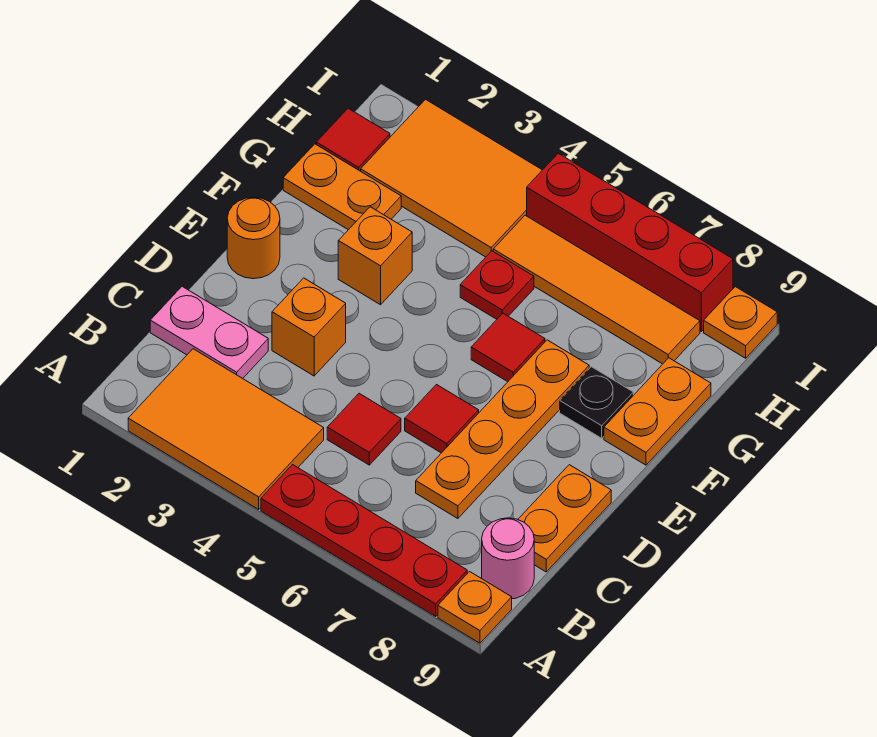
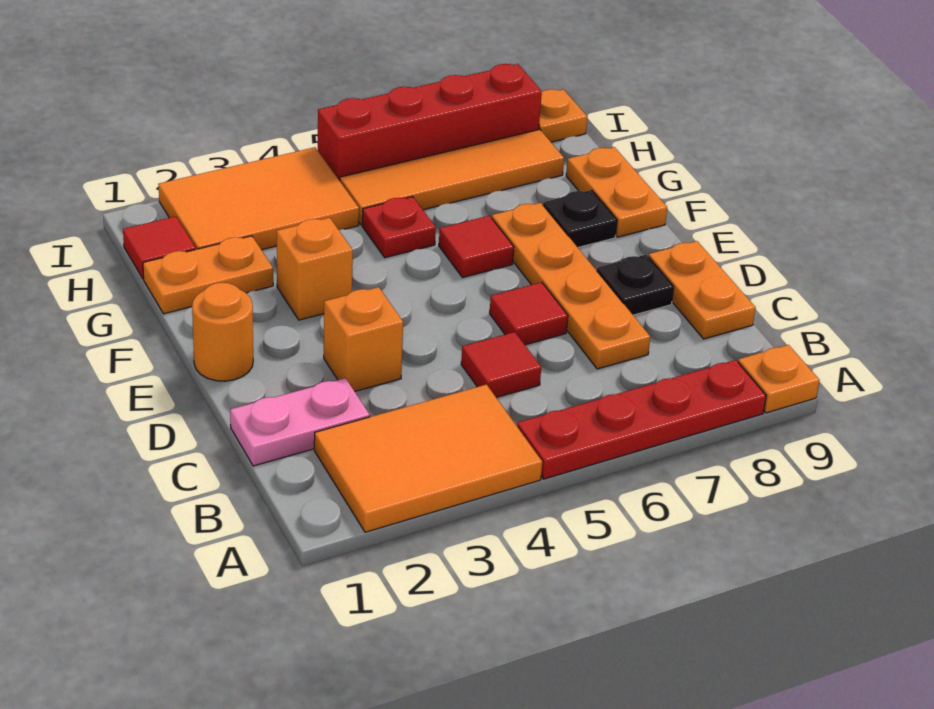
pink round brick B9 level 1 -> none
none -> black plate D8 level 1

